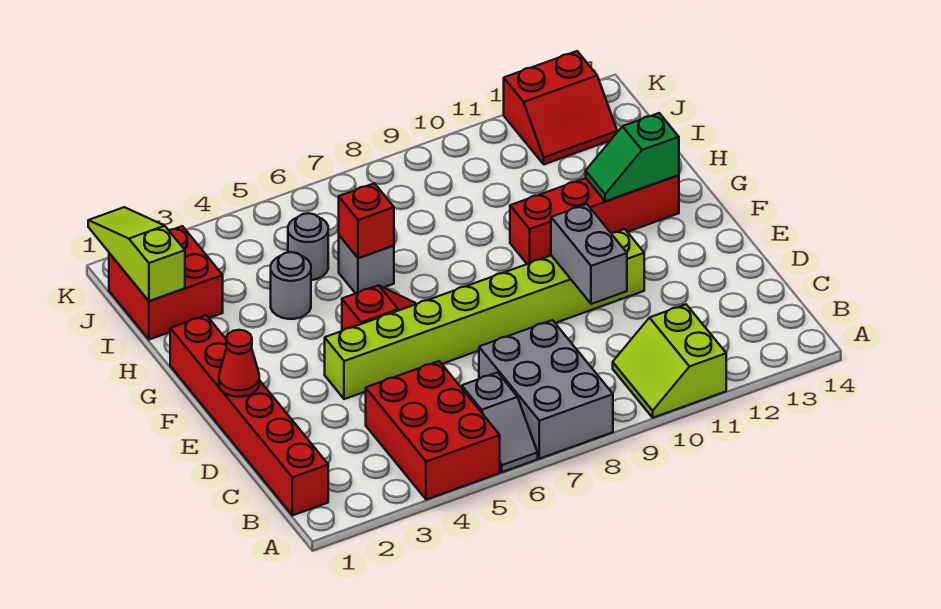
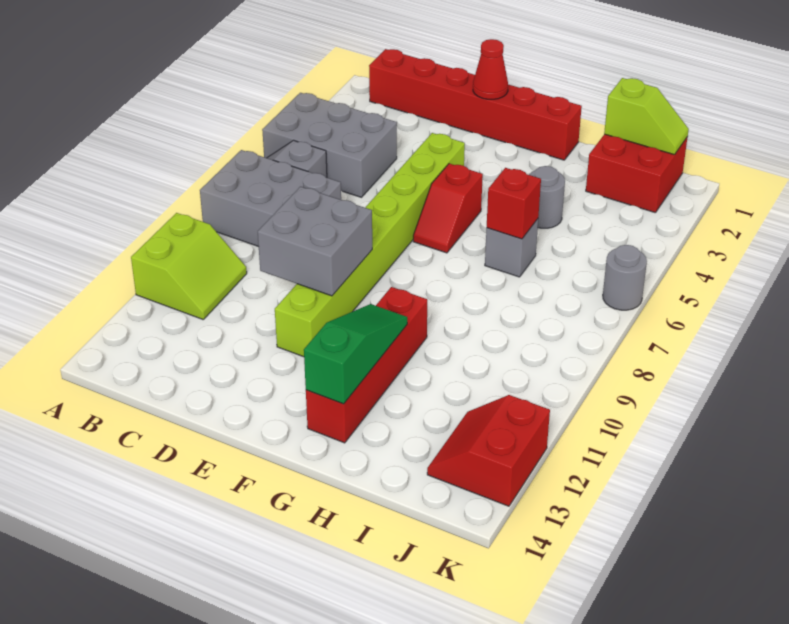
red brick A4:C5 level 1 -> grey brick A4:C5 level 1
lime slope A10:B11 level 1 top 11 -> lime slope A10:B11 level 1 top A
grey brick D10:E10 level 2 -> grey brick D9:E10 level 2
green slope G12:G13 level 2 top 13 -> green slope G11:G13 level 2 top 13
lime slope I1:K1 level 2 top I -> lime slope I1:J1 level 2 top I
grey round brick I5 level 1 -> grey round brick K6 level 1

